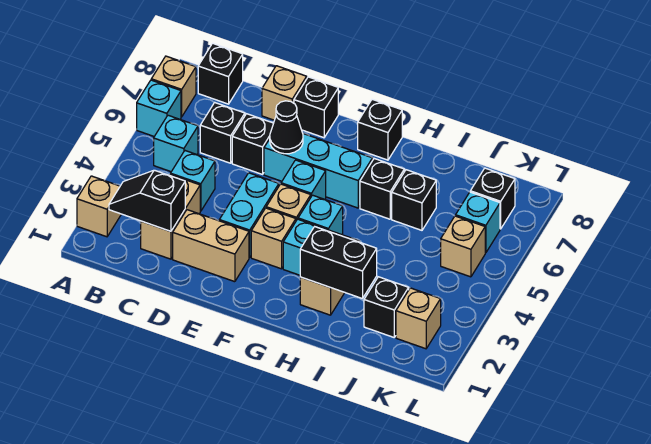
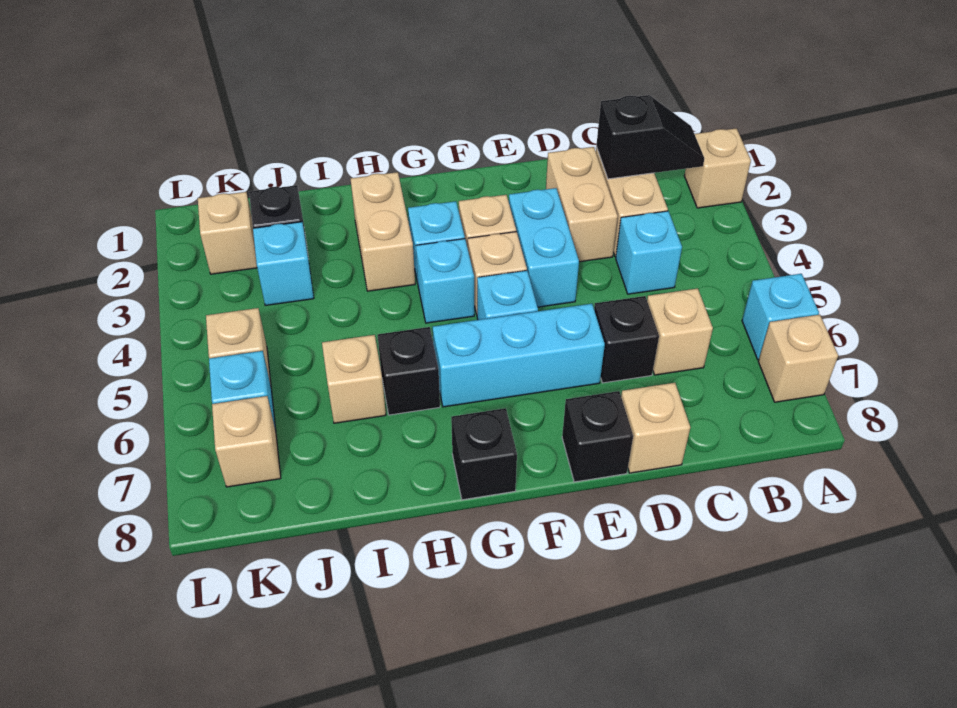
cyan brick B5 level 1 -> cyan brick J3 level 1
black brick B8 level 1 -> none
black brick C6 level 1 -> tan brick C6 level 1
tan brick D2:E2 level 1 -> tan brick D2:D3 level 1
black cone E6 level 2 -> none
black brick H2:I2 level 2 -> none
black brick I6 level 1 -> tan brick I6 level 1
black brick K7 level 1 -> tan brick K7 level 1

